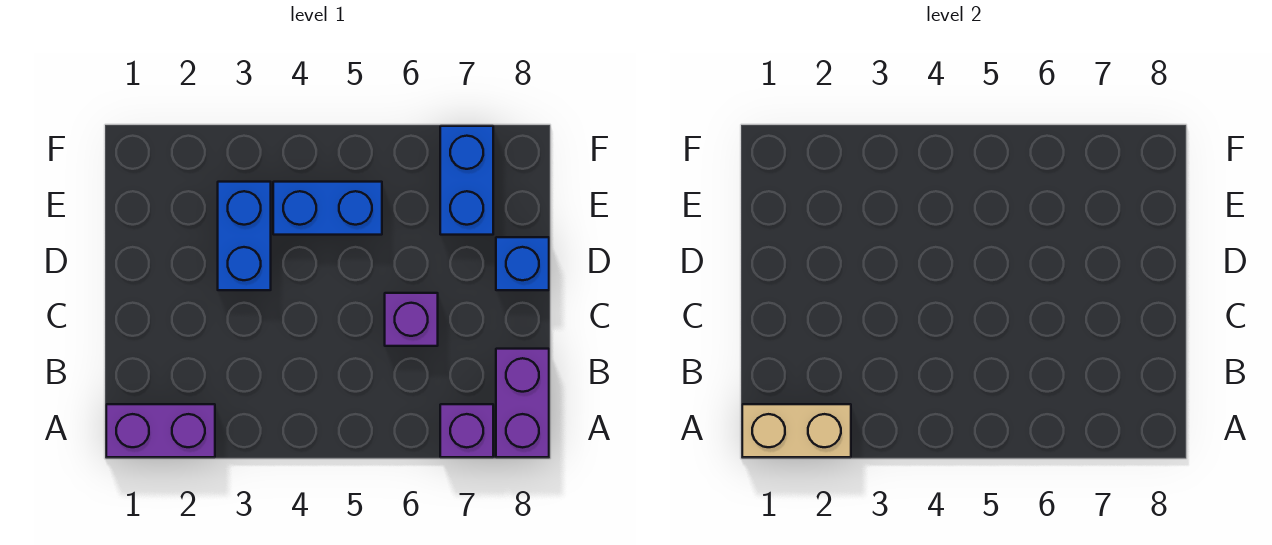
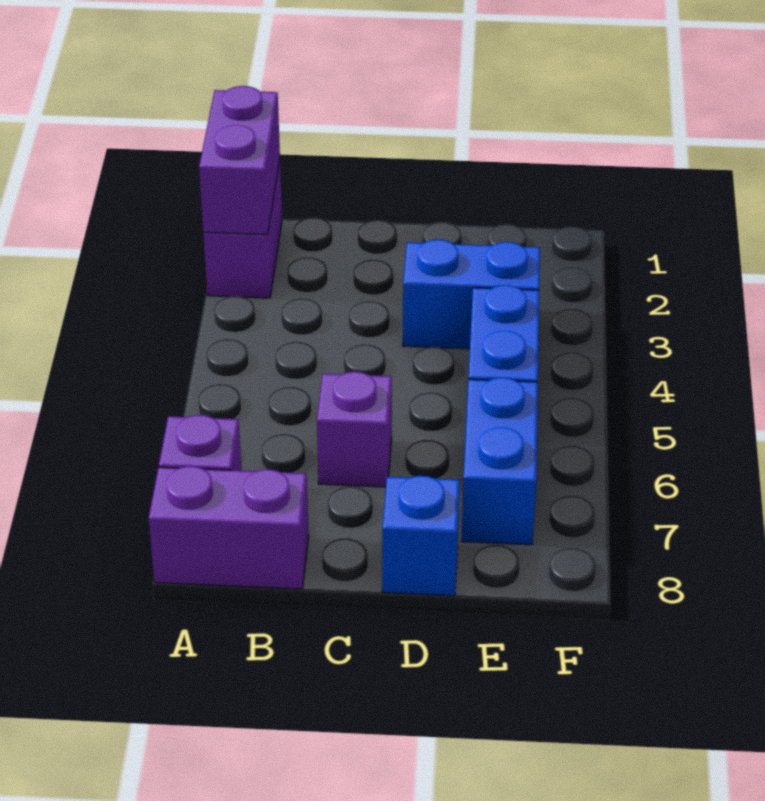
tan brick A1:A2 level 2 -> purple brick A1:A2 level 2
blue brick E7:F7 level 1 -> blue brick E6:E7 level 1

